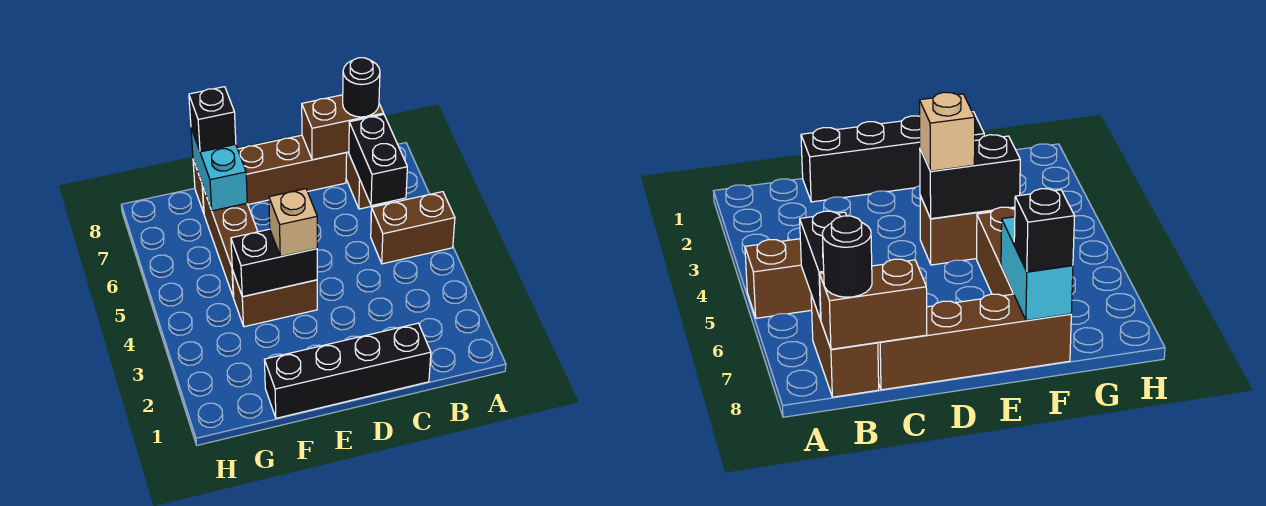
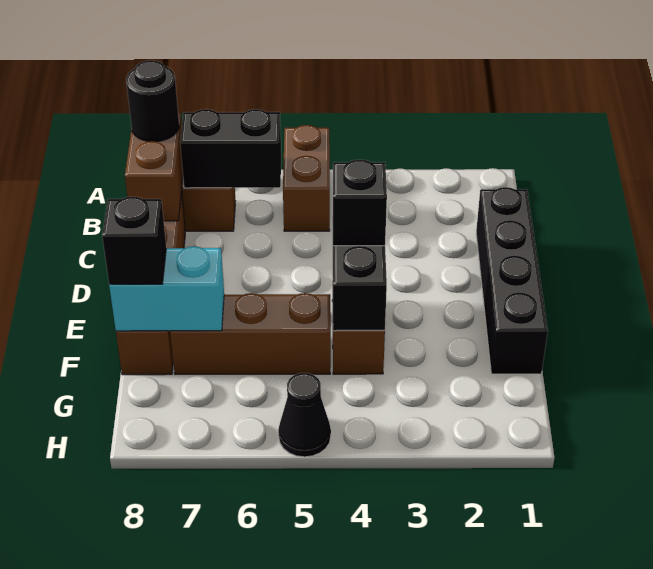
tan brick E4 level 3 -> black brick E4 level 3
none -> black cone H5 level 1

